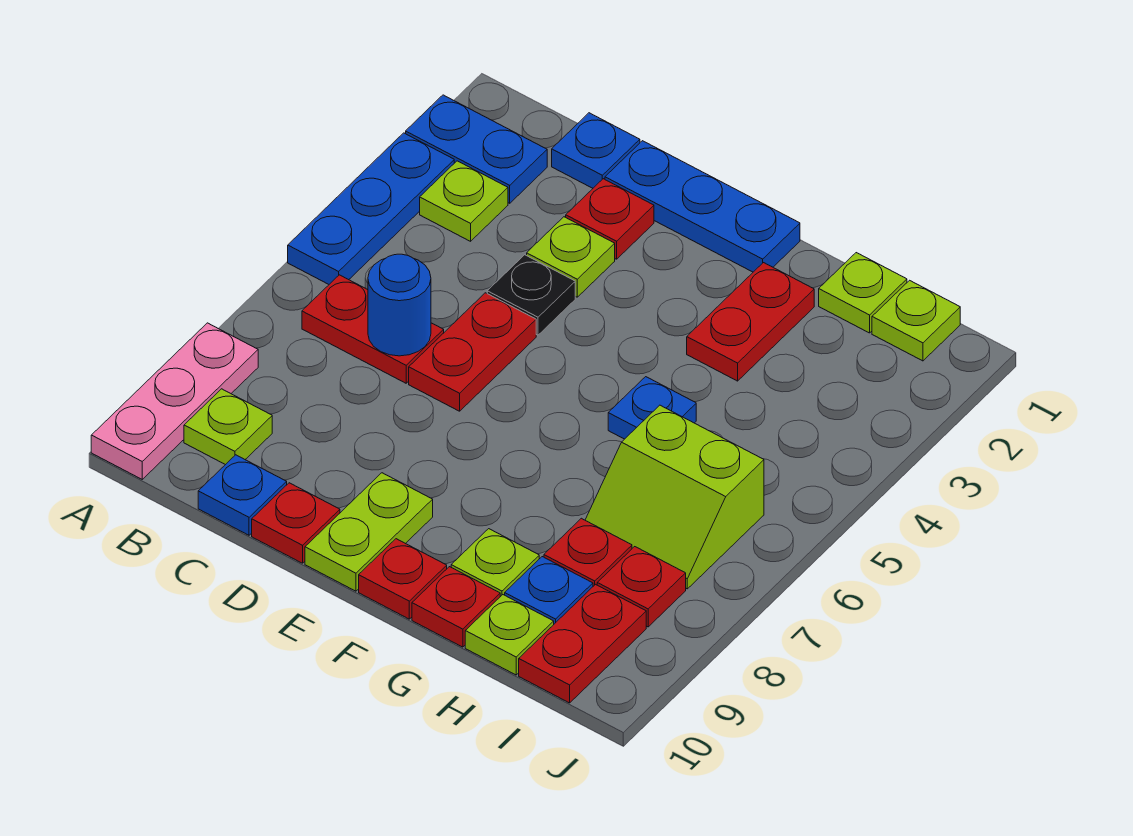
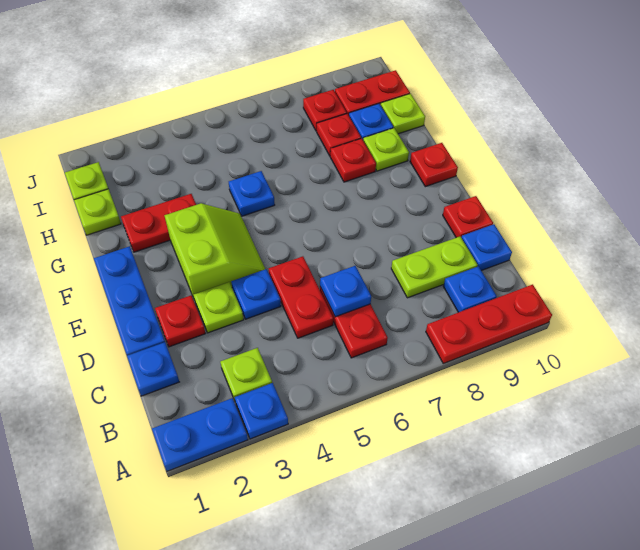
blue plate A2:B2 level 1 -> blue plate A1:A2 level 1
blue plate A3:A5 level 1 -> blue plate A3 level 1
pink plate A8:A10 level 1 -> red plate A8:A10 level 1
lime plate B9 level 1 -> blue plate B9 level 1
blue round brick C6 level 2 -> blue plate C6 level 2
black plate D4 level 1 -> blue plate D4 level 1
red plate D5:D6 level 1 -> red plate C5:D5 level 1
lime plate E9:E10 level 1 -> lime plate C8:C9 level 1
red plate G10 level 1 -> red plate G8 level 1
lime slope H6:I7 level 1 top 6 -> lime slope E3:F4 level 1 top 3

